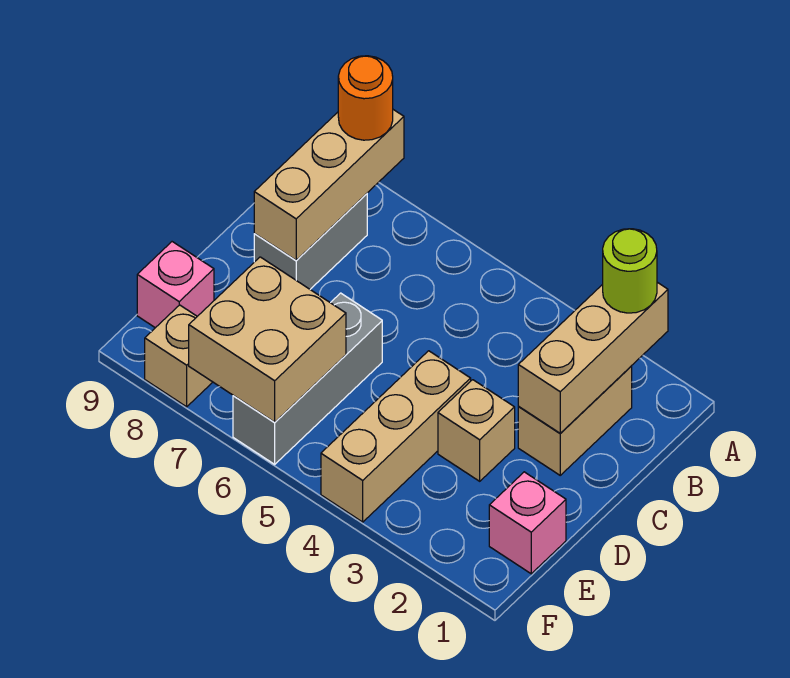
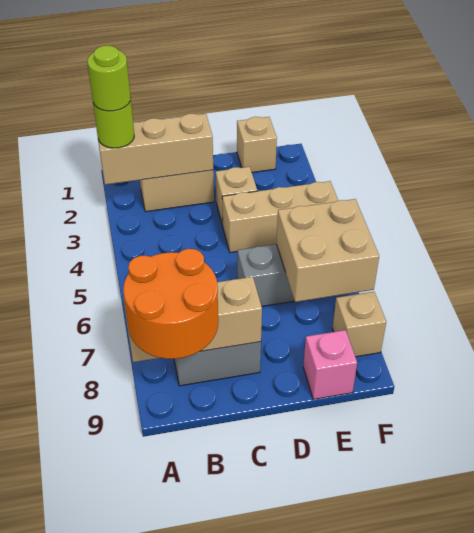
none -> lime round brick A2 level 4
orange round brick A8 level 3 -> orange round brick A8:B9 level 3
pink brick E1 level 1 -> tan brick E1 level 1

